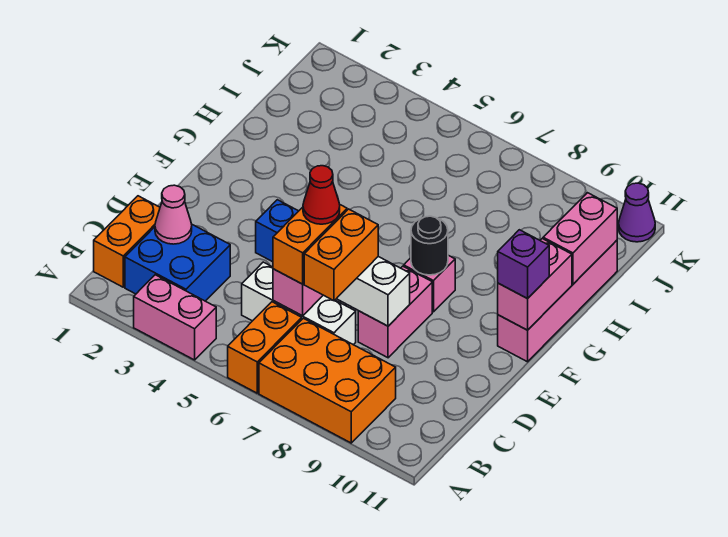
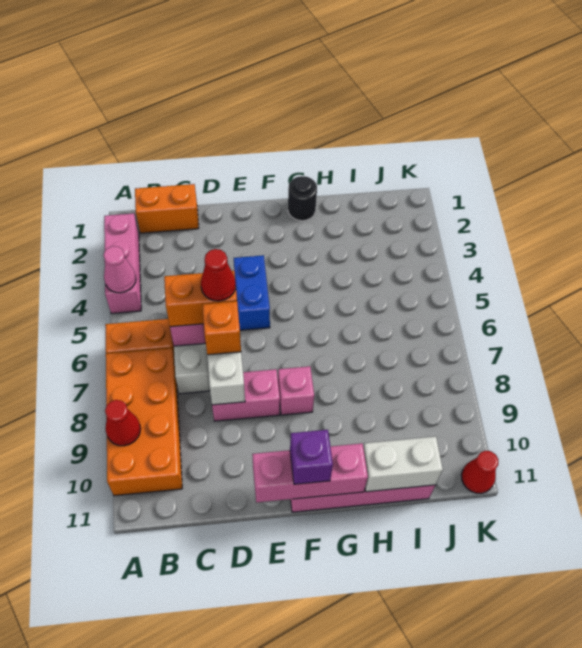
pink brick A3:A4 level 1 -> pink brick A2:A4 level 1
orange brick A7:B9 level 1 -> orange brick A7:B10 level 1
none -> red cone A9 level 2
blue brick B2:C3 level 1 -> none
pink cone C2 level 2 -> pink cone A4 level 2
orange brick C7:D7 level 3 -> orange brick D7 level 3
black round brick F8 level 2 -> black round brick G1 level 1
pink brick F11:G11 level 2 -> pink brick E11:G11 level 2
pink brick H11:I11 level 2 -> white brick H11:I11 level 2
purple cone K11 level 1 -> red cone K11 level 1

